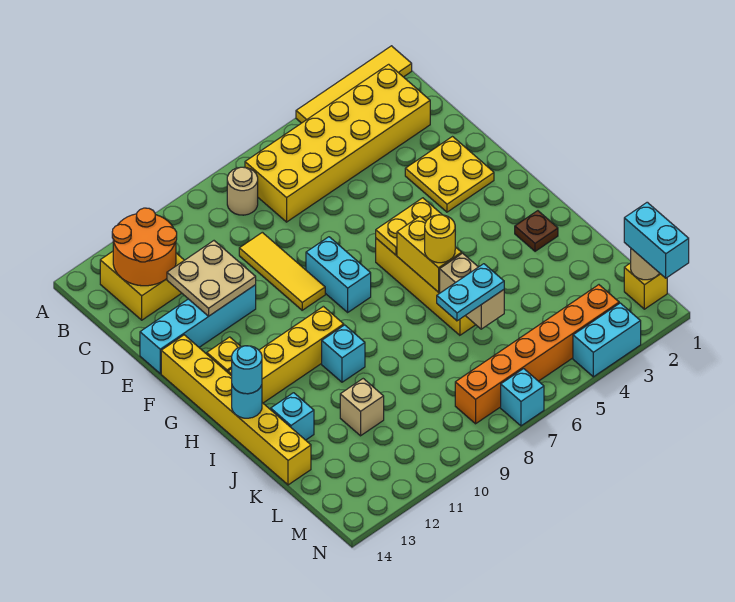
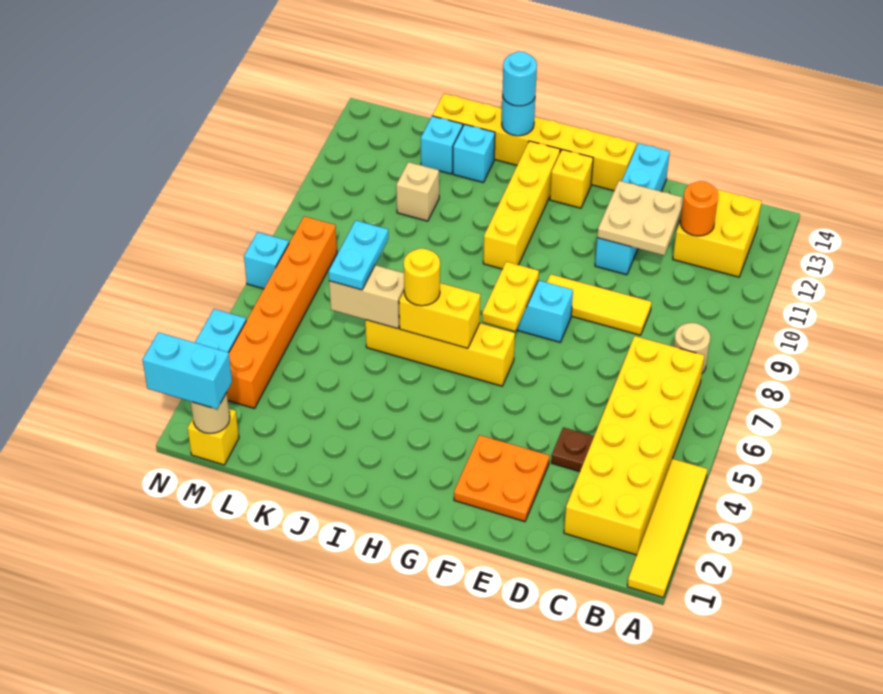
orange round brick B12:C13 level 2 -> orange round brick C12 level 2
yellow plate E2:F3 level 1 -> orange plate E2:F3 level 1
yellow plate G5:G6 level 2 -> yellow plate G7:G8 level 2
brown plate I2 level 1 -> brown plate D4 level 1
cyan brick I10 level 1 -> cyan brick K13 level 1

